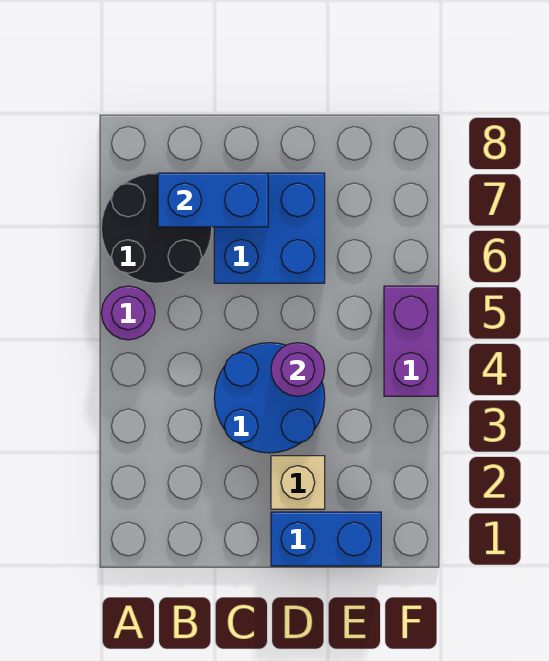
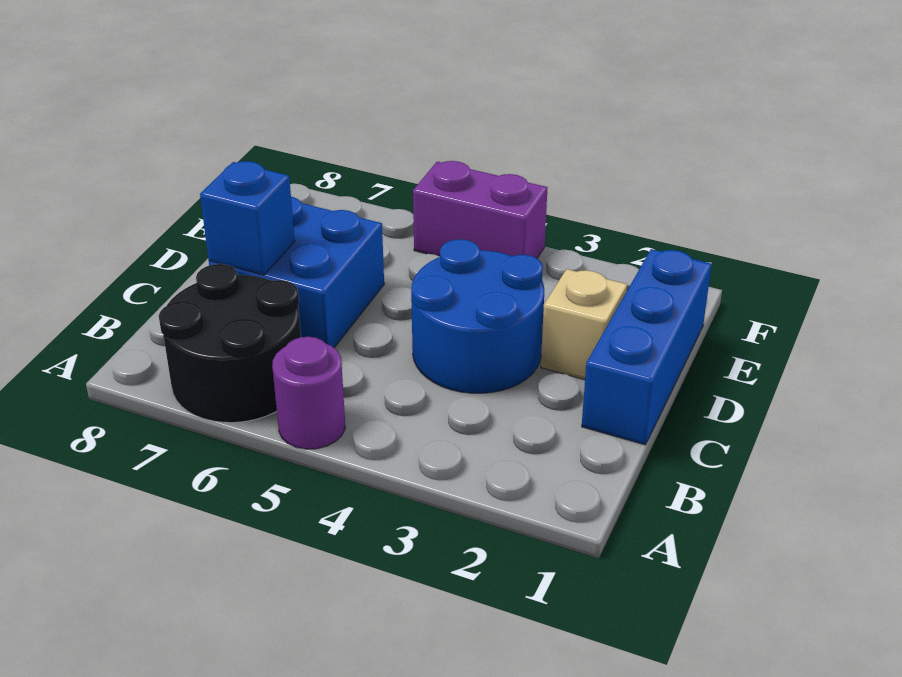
blue brick B7:C7 level 2 -> blue brick C7 level 2
blue brick D1:E1 level 1 -> blue brick C1:E1 level 1
purple round brick D4 level 2 -> none

